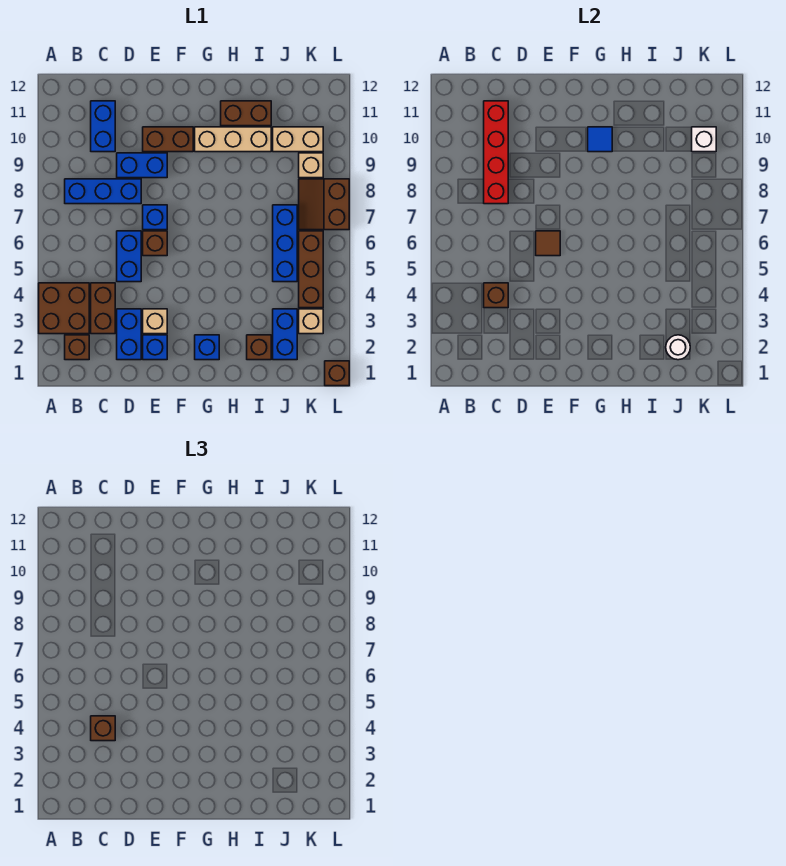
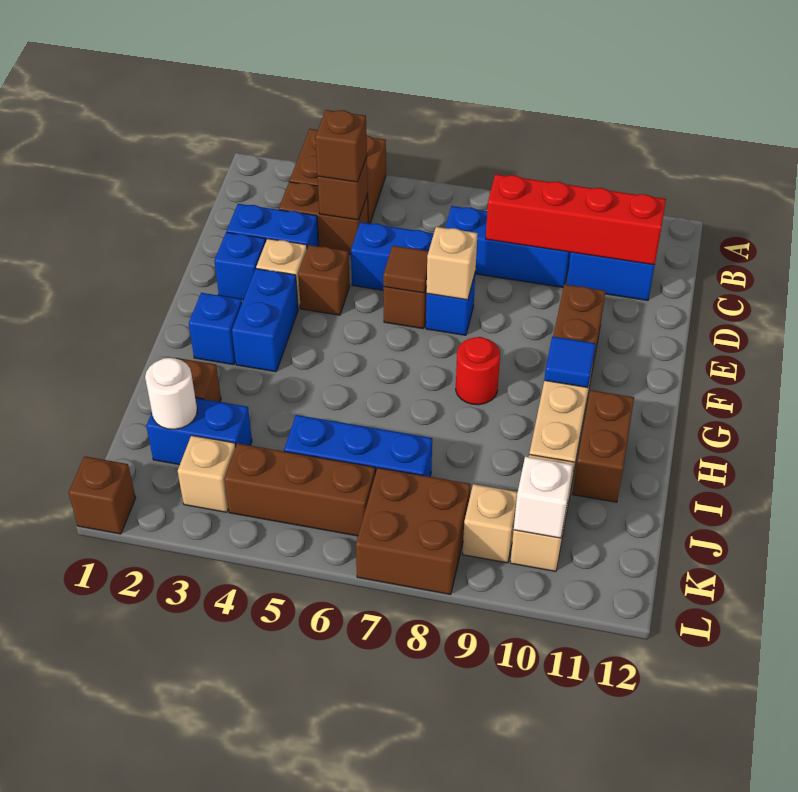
brown brick B2 level 1 -> brown brick E4 level 1
blue brick B8:D8 level 1 -> blue brick C7:C9 level 1
blue brick D9:E9 level 1 -> blue brick F3:G3 level 1
none -> tan brick E7 level 2
none -> red round brick G8 level 1
brown slope K7:L8 level 1 top L -> brown brick K7:L8 level 1

